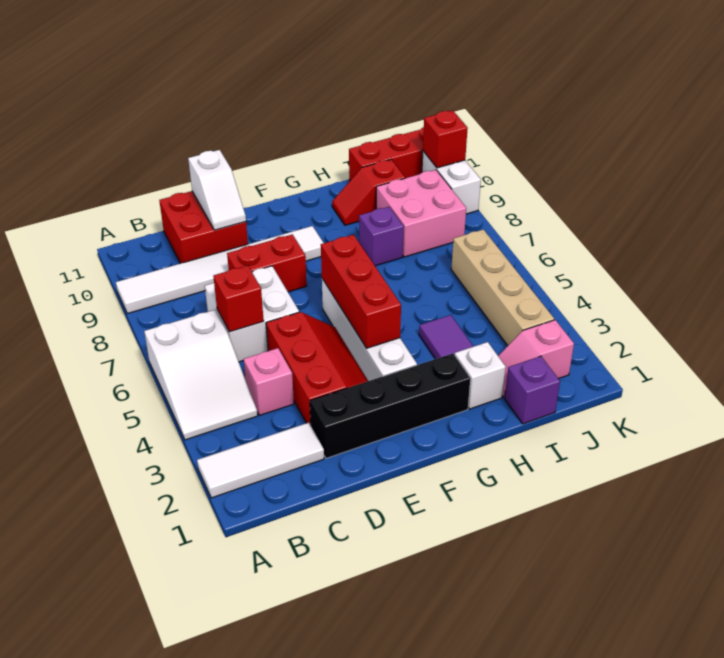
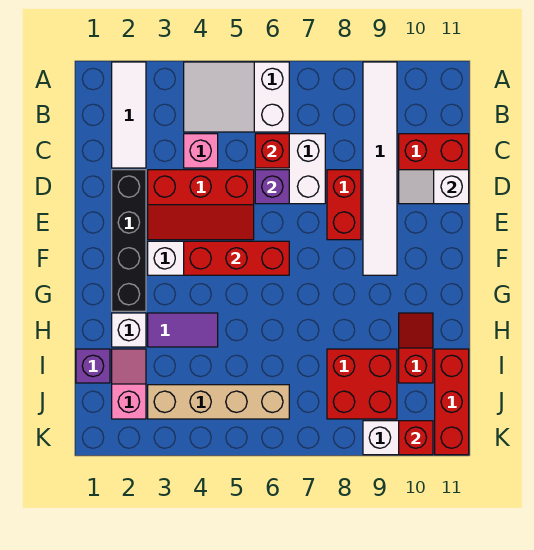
purple brick H8 level 1 -> purple brick D6 level 2
pink brick I8:J9 level 1 -> red brick I8:J9 level 1

